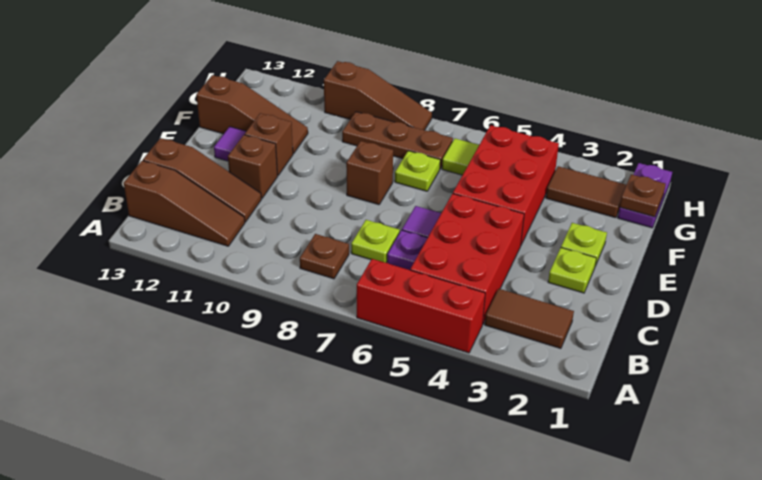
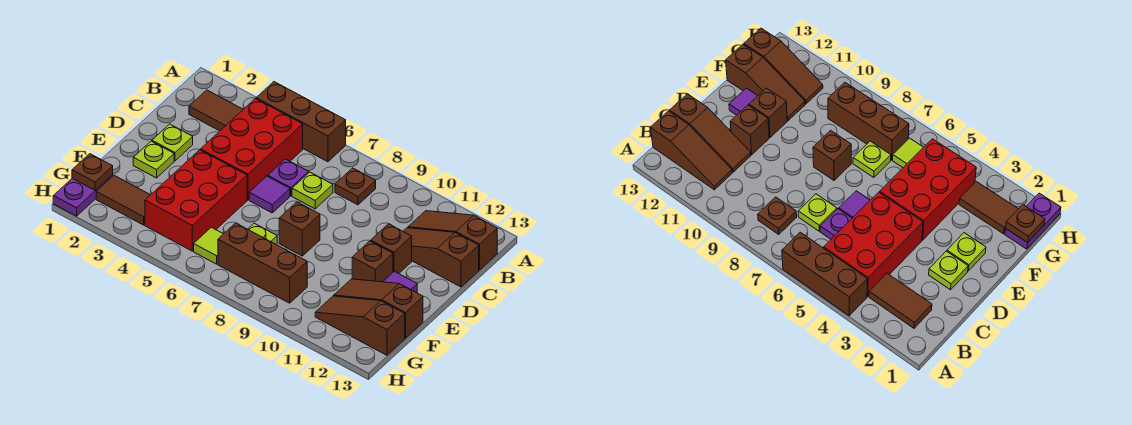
red brick A4:A6 level 1 -> brown brick A4:A6 level 1
brown plate G7:G9 level 1 -> brown brick G7:G9 level 1
brown slope H8:H10 level 1 top 10 -> brown slope G11:G13 level 1 top 13

